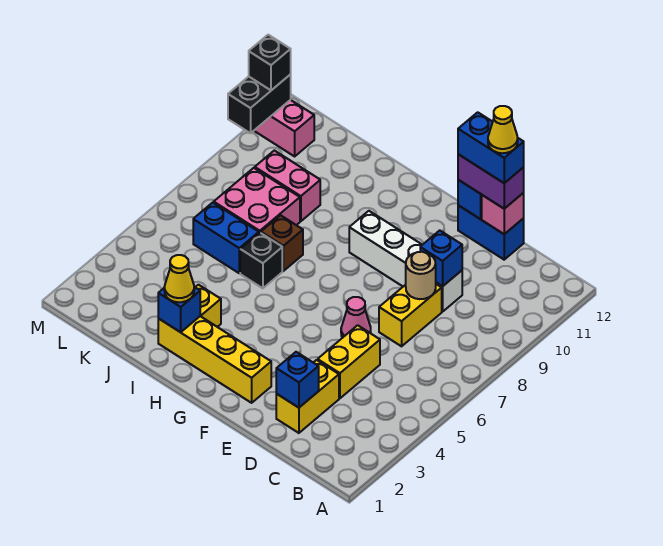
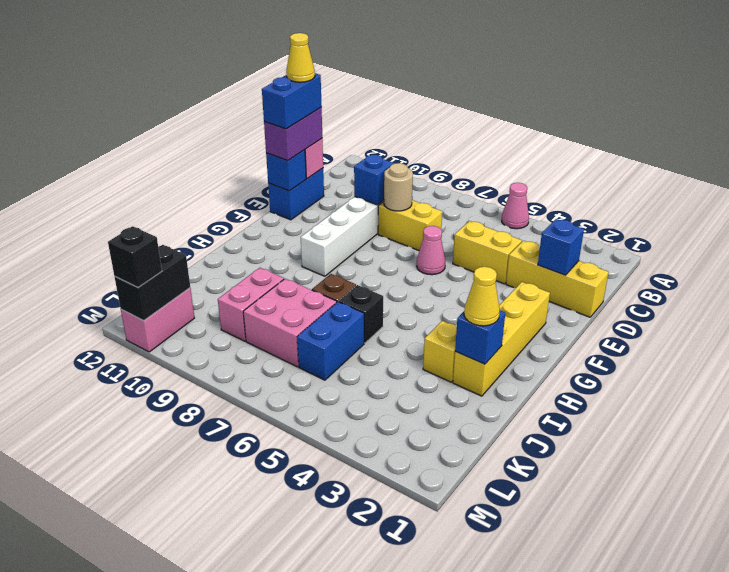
none -> pink cone A5 level 1
yellow brick D2:D3 level 1 -> yellow brick D1:D3 level 1
black brick M10:M11 level 2 -> black brick L11:M11 level 2

